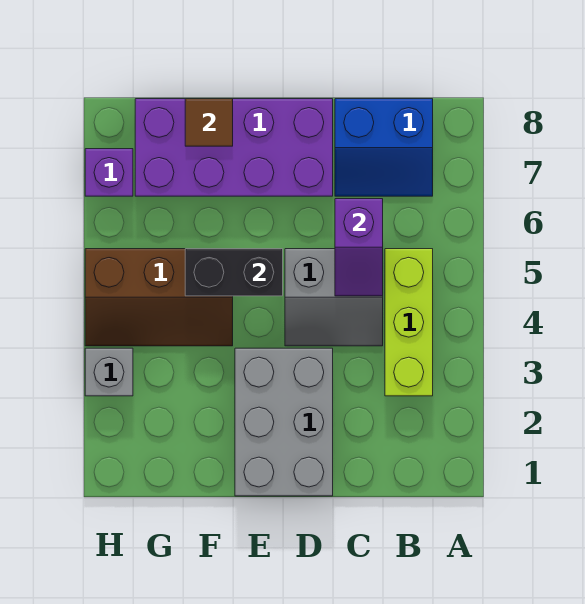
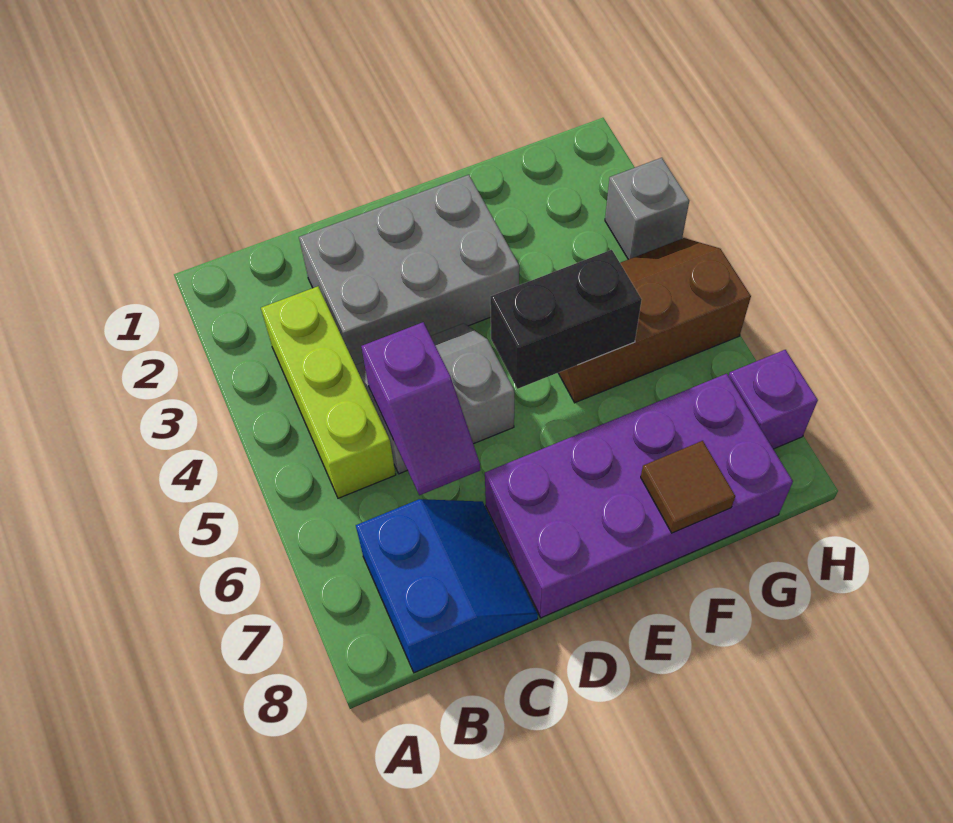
blue slope B7:C8 level 1 top 8 -> blue slope B7:C8 level 1 top B
purple slope C5:C6 level 2 top 6 -> purple slope C5:C6 level 2 top 5
grey brick D1:E3 level 1 -> grey brick C2:E3 level 1

